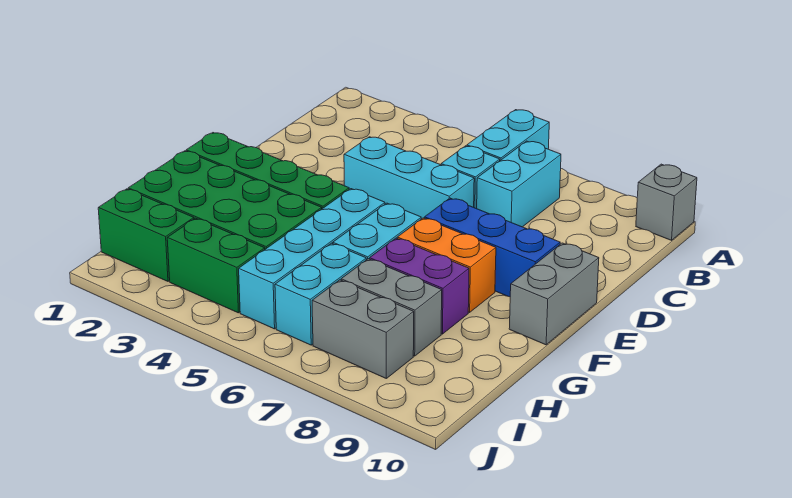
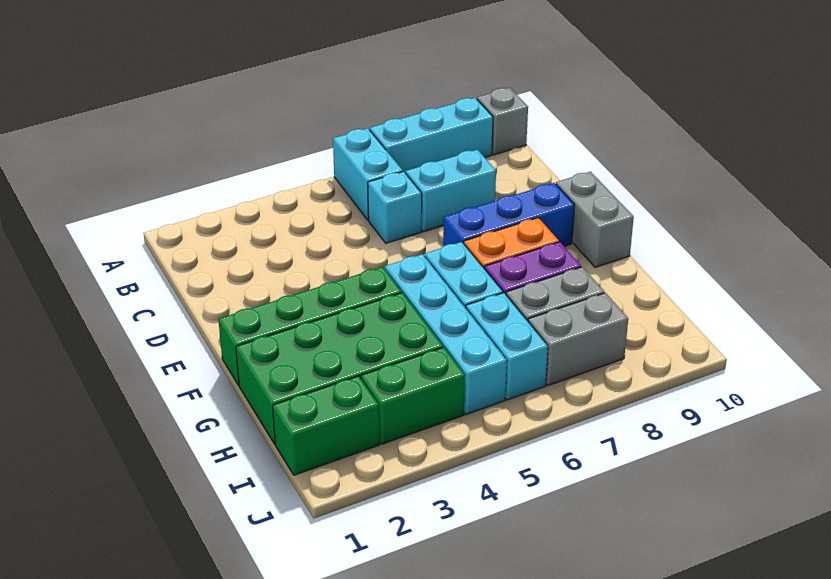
cyan brick B7:C7 level 1 -> cyan brick C7:C8 level 1
cyan brick D4:D6 level 1 -> cyan brick A7:A9 level 1

